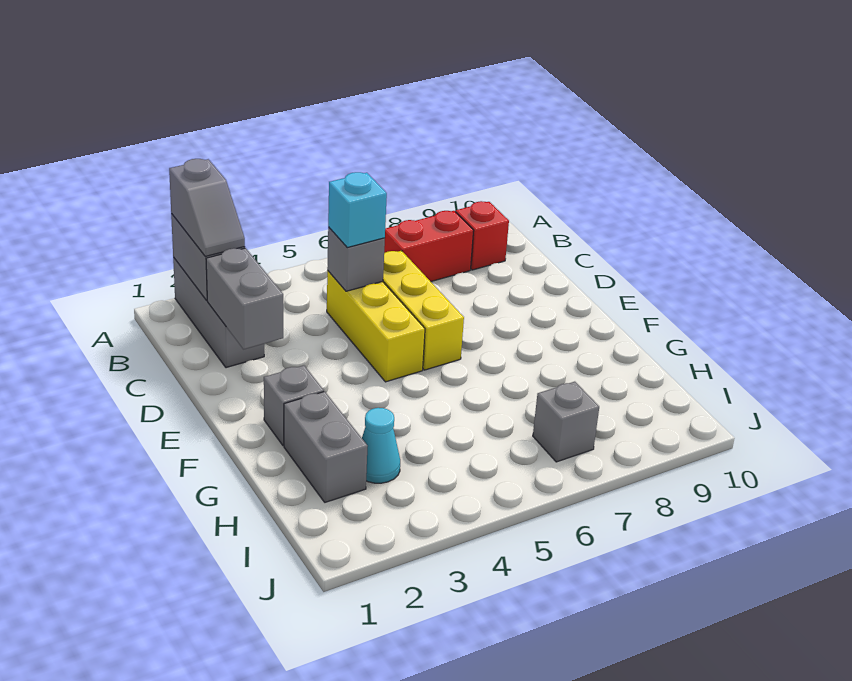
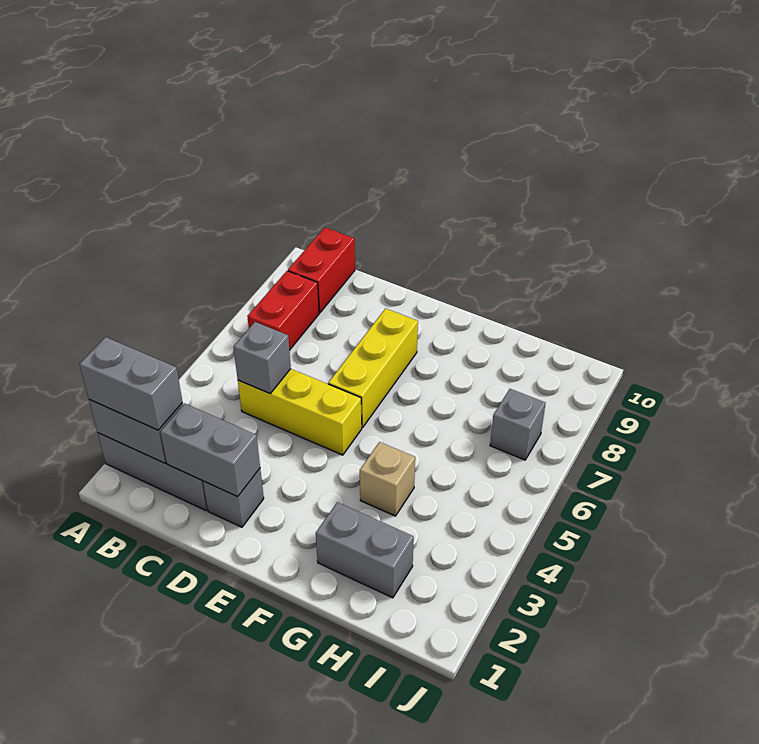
grey slope A2:B2 level 3 top A -> grey brick A2:B2 level 3
red brick B9 level 1 -> red brick B9:B10 level 1
cyan brick C5 level 3 -> none
yellow brick C6:E6 level 1 -> yellow brick E6:E8 level 1
grey brick F2 level 1 -> grey brick D2 level 1
none -> tan brick G4 level 1
cyan cone H3 level 1 -> none

